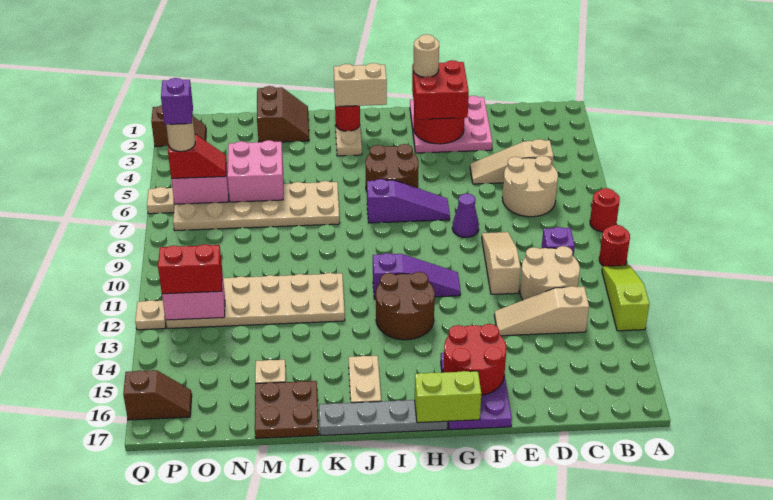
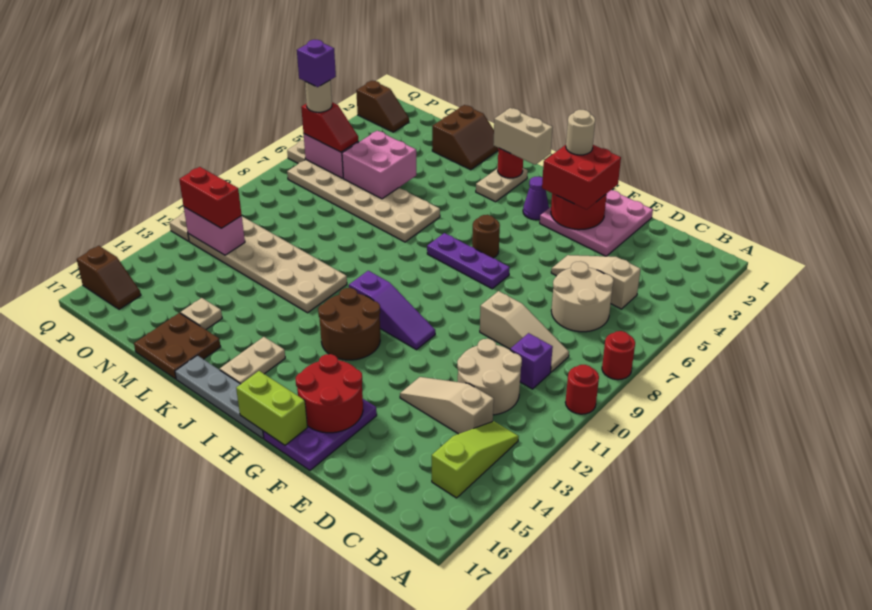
lime slope A11:A13 level 1 top 13 -> lime slope B13:B15 level 1 top 15
tan slope E9:E11 level 1 top 11 -> tan slope C9:E9 level 1 top E
purple cone F8 level 1 -> purple cone H3 level 1
purple slope G7:I7 level 1 top I -> purple plate G7:I7 level 1
brown round brick H5:I6 level 1 -> brown round brick H6 level 1

